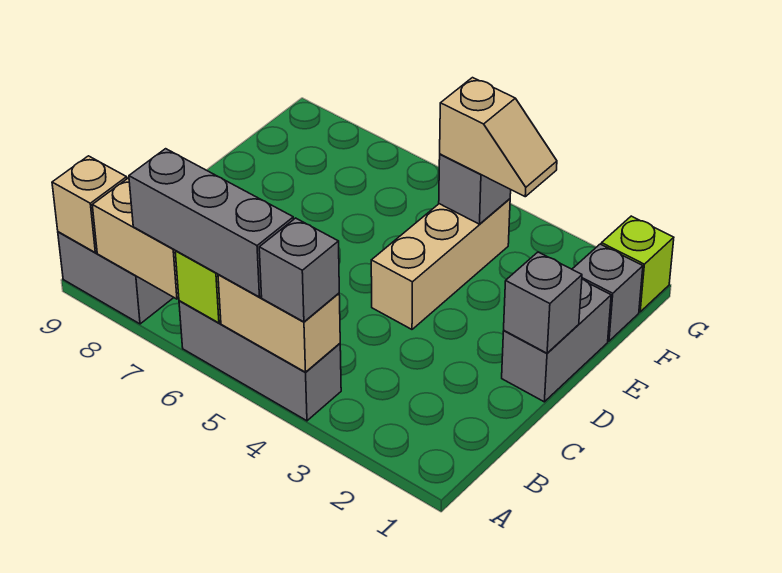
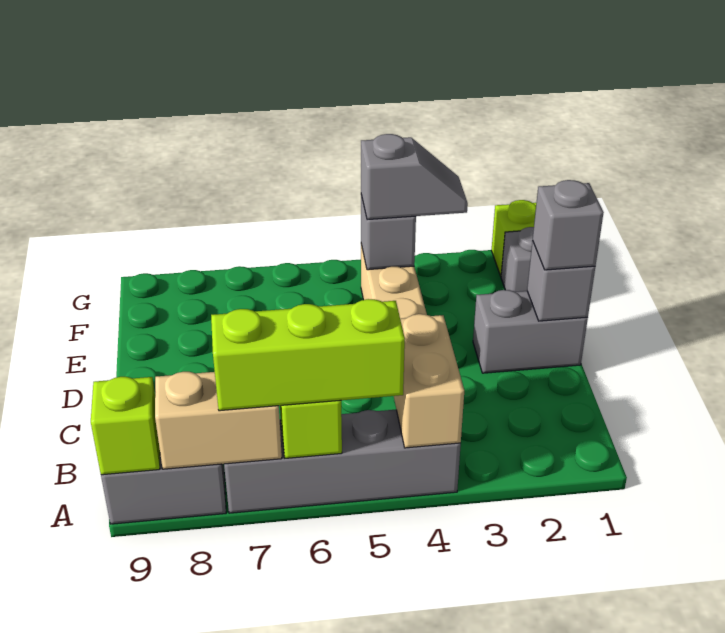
grey brick A4:A6 level 1 -> grey brick A4:A7 level 1
tan brick A4:A5 level 2 -> tan brick A4:B4 level 2
grey brick A4 level 3 -> grey brick D1 level 3
grey brick A5:A7 level 3 -> lime brick A5:A7 level 3
tan brick A9 level 2 -> lime brick A9 level 2
grey brick D1:E1 level 1 -> grey brick D1:D2 level 1
tan slope F3:F4 level 3 top 4 -> grey slope F3:F4 level 3 top 4

